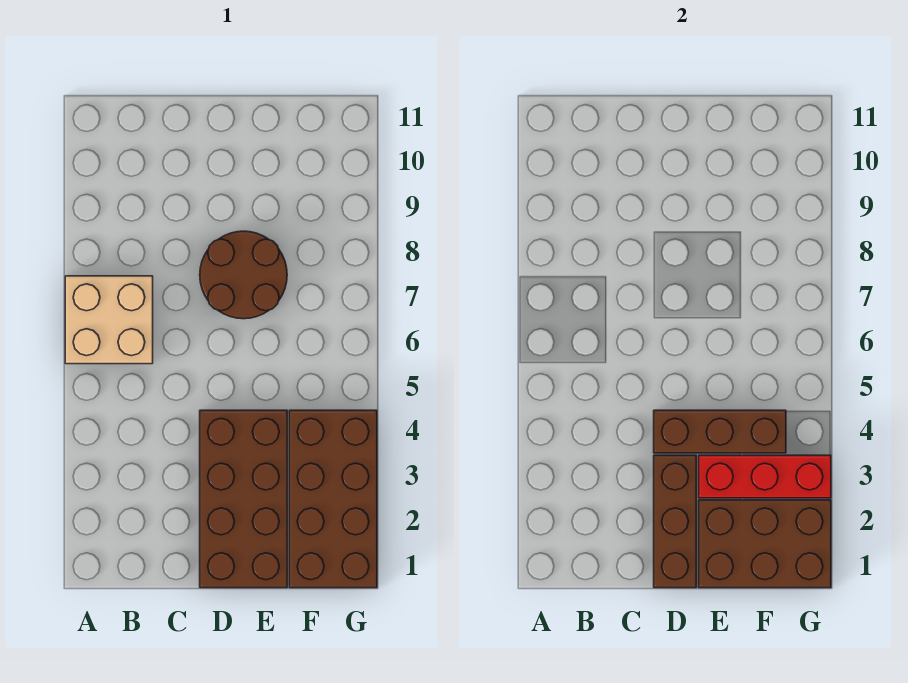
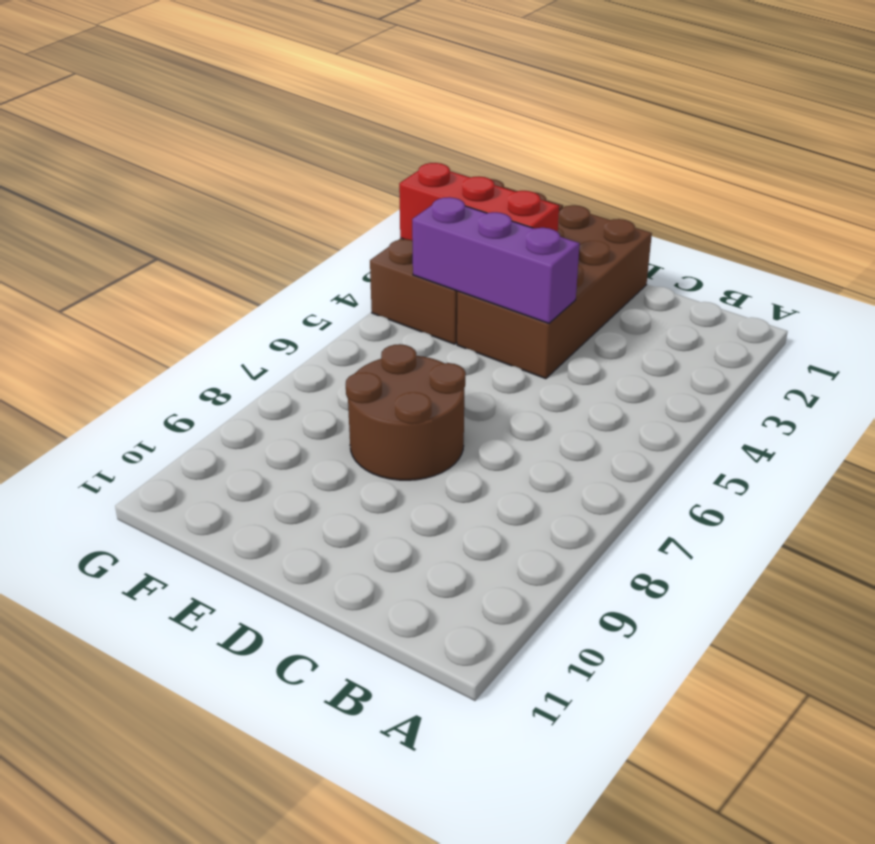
tan brick A6:B7 level 1 -> none
brown brick D1:D3 level 2 -> none
brown brick D4:F4 level 2 -> purple brick D4:F4 level 2
brown brick E1:G2 level 2 -> none

